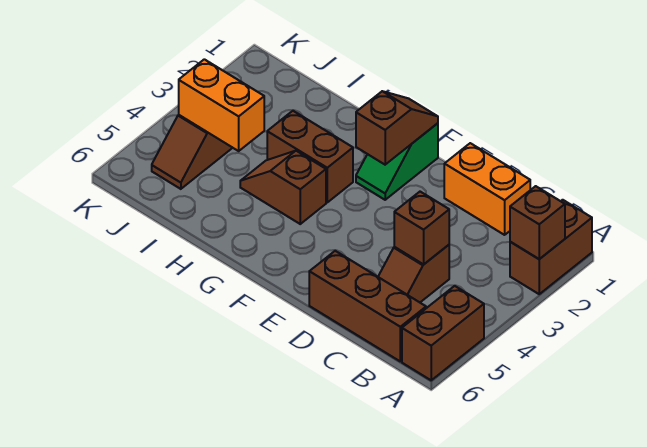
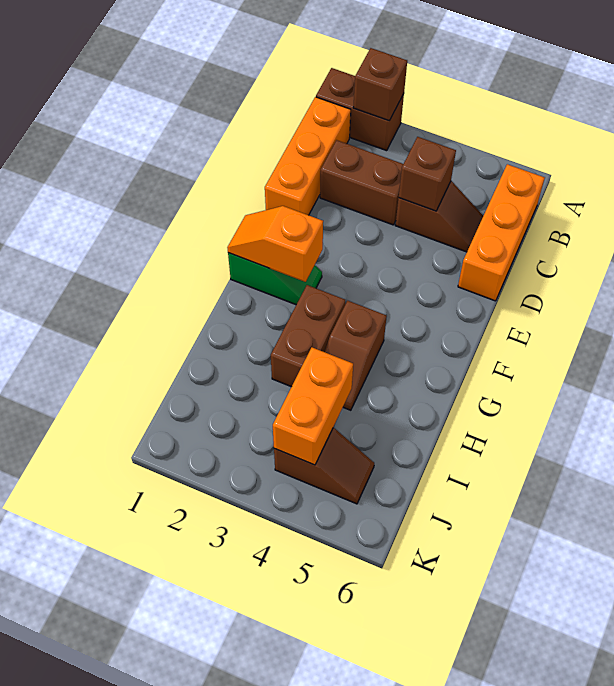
brown brick A5:A6 level 1 -> brown brick C2:C3 level 1
brown brick B6:D6 level 1 -> orange brick B6:D6 level 1
orange brick C1:D1 level 1 -> orange brick B1:D1 level 1
brown slope F1:F2 level 2 top 2 -> orange slope F1:F2 level 2 top 2

